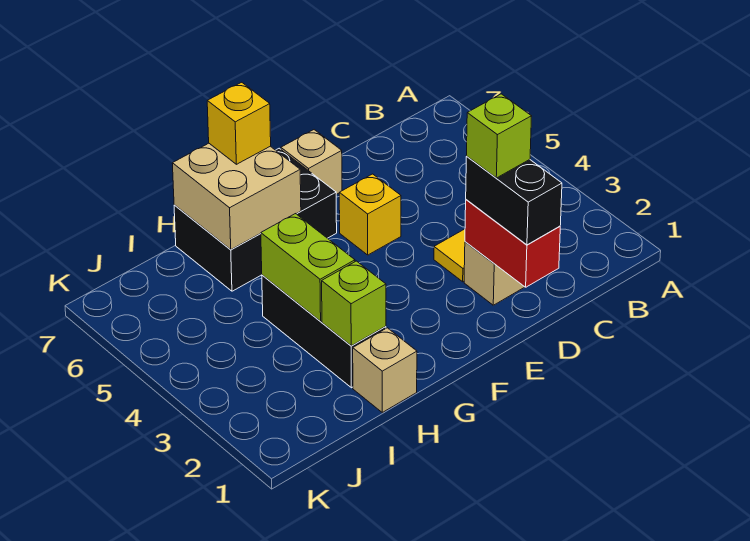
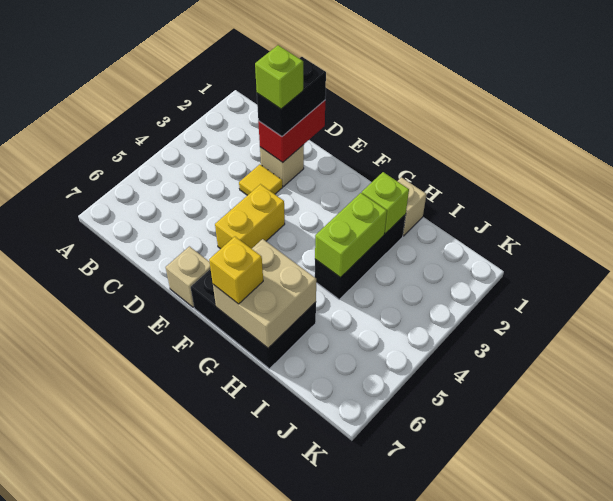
yellow brick E5 level 1 -> yellow brick E4:E5 level 1

